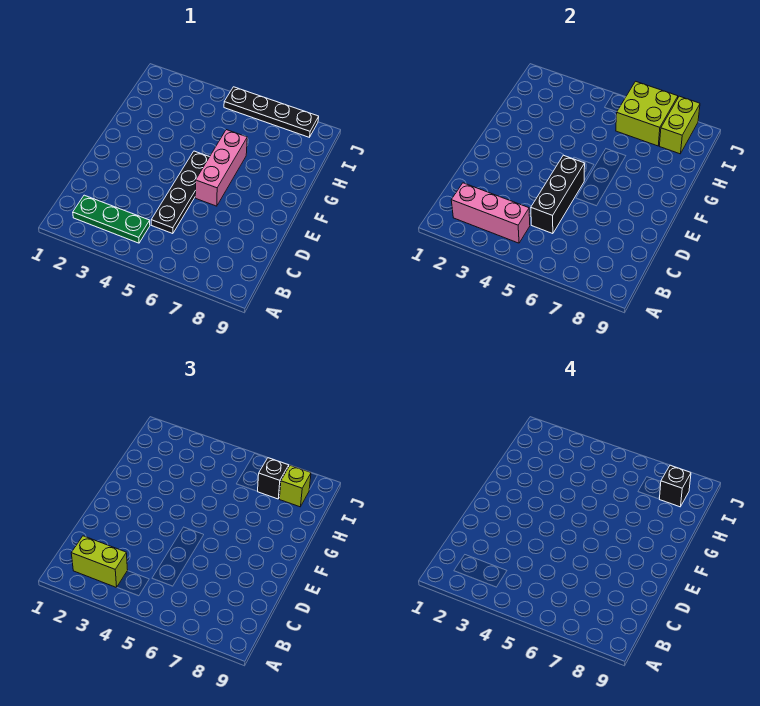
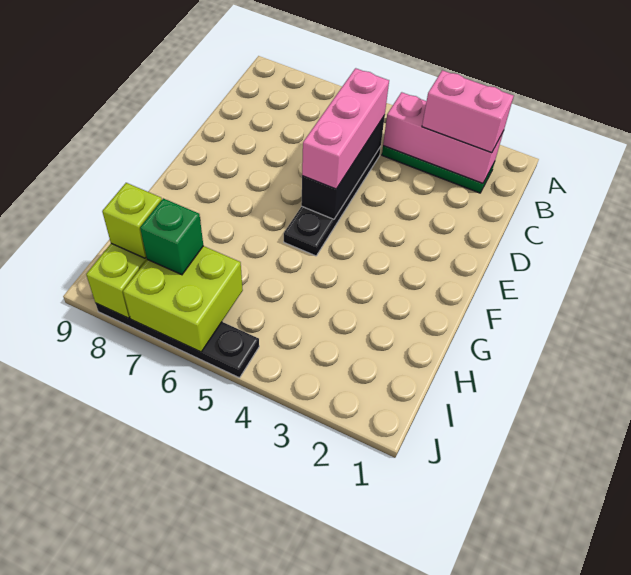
lime brick B2:B3 level 3 -> pink brick B2:B3 level 3
pink brick E6:G6 level 1 -> pink brick C5:E5 level 3
black brick I7 level 3 -> green brick I7 level 3
black brick I8 level 4 -> none

